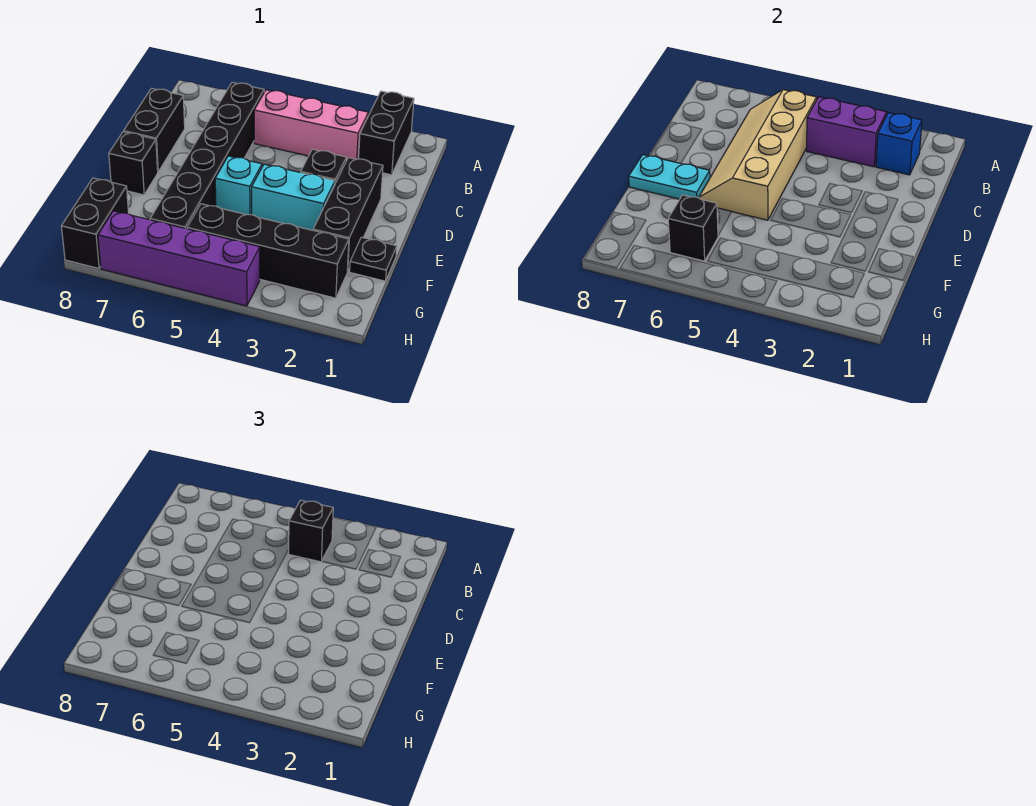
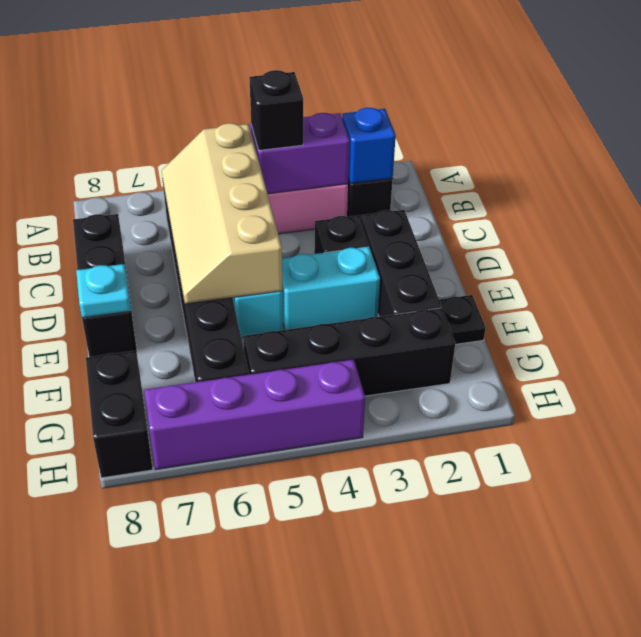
cyan plate E7:E8 level 2 -> cyan plate E8 level 2
black brick G6 level 2 -> none

